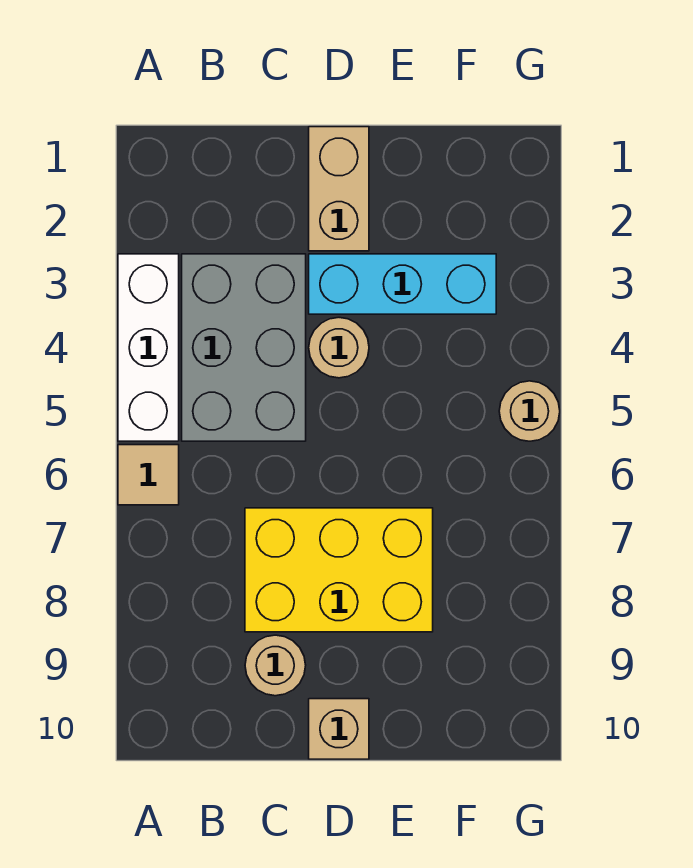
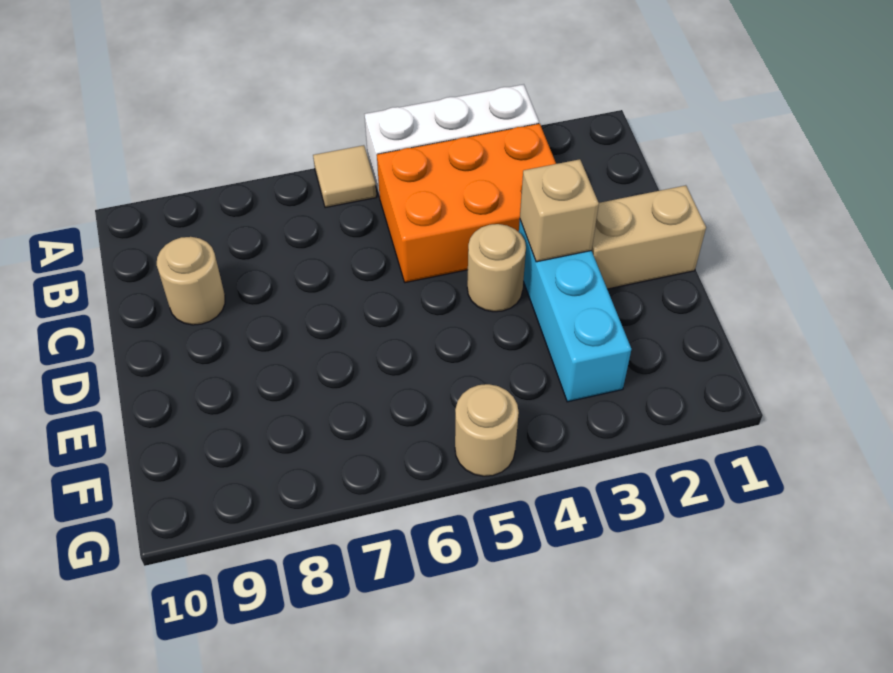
grey brick B3:C5 level 1 -> orange brick B3:C5 level 1
yellow brick C7:E8 level 1 -> none
tan brick D10 level 1 -> tan brick D3 level 2

